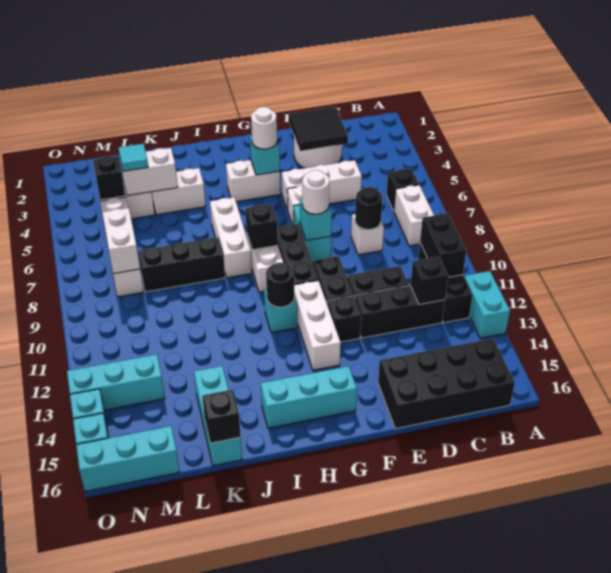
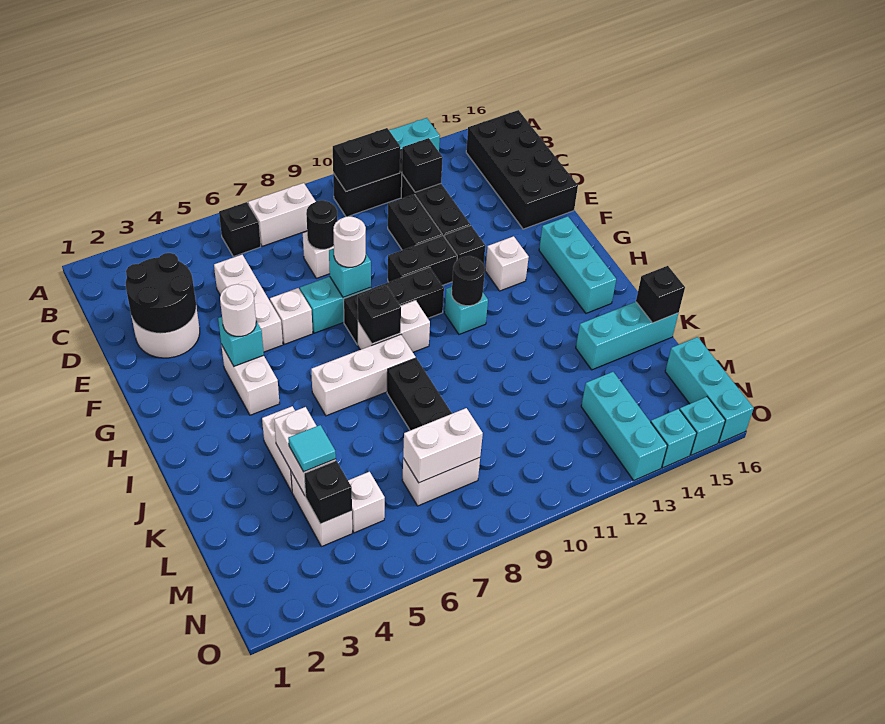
black tile D2:E3 level 2 -> black round brick D2:E3 level 2
white brick G11:G13 level 1 -> white brick G13 level 1

